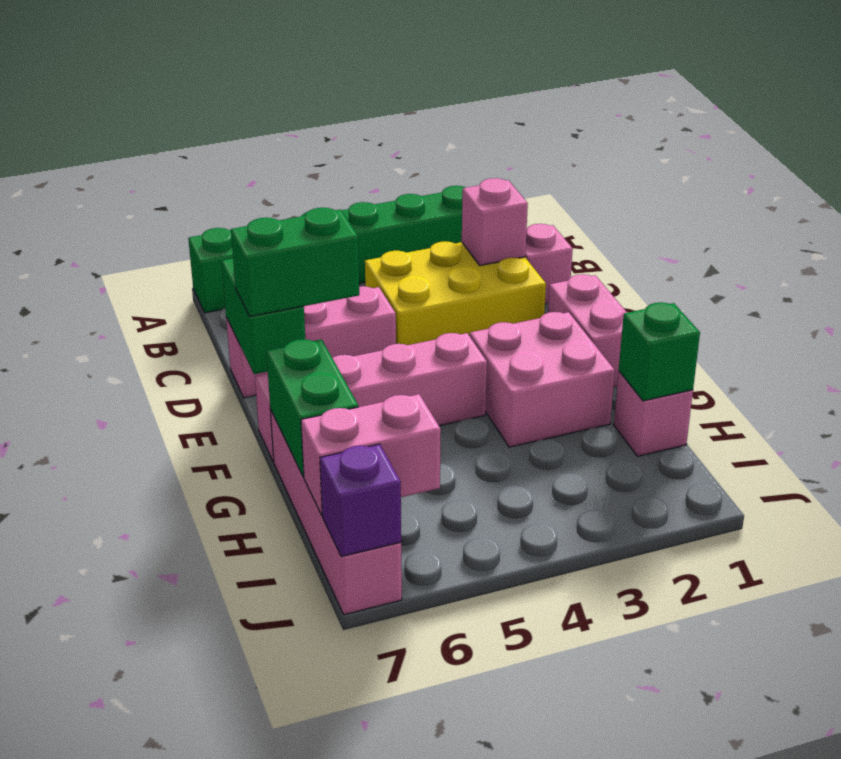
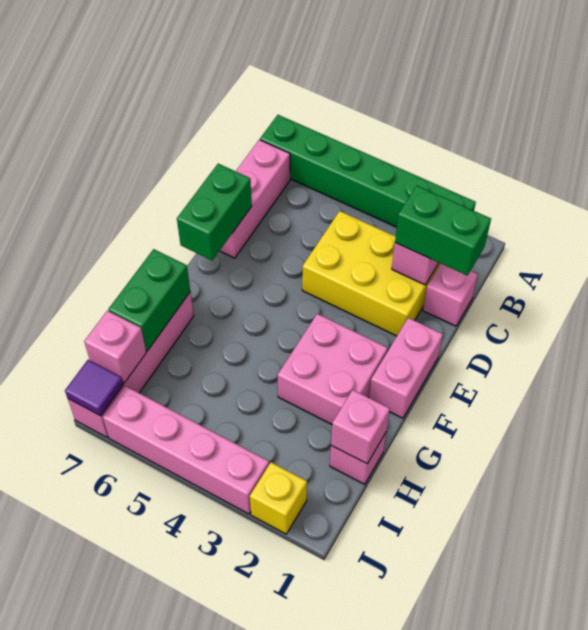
pink brick D5:D7 level 1 -> pink brick B7:D7 level 1
green brick E6:E7 level 3 -> green brick C1:C2 level 3
pink brick F4:F7 level 1 -> pink brick J3:J6 level 1
green brick H1 level 2 -> pink brick H1 level 2
pink brick I6:I7 level 2 -> pink brick I7 level 2
none -> yellow brick J2 level 1
purple brick J7 level 2 -> purple tile J7 level 2

